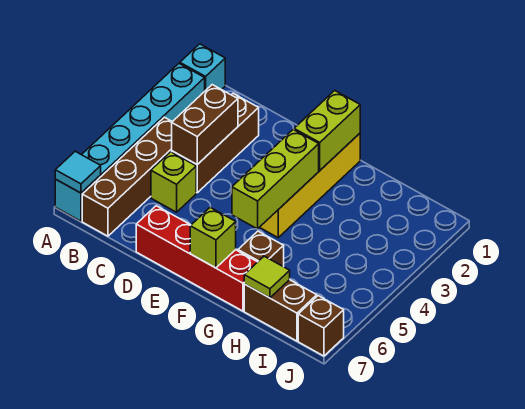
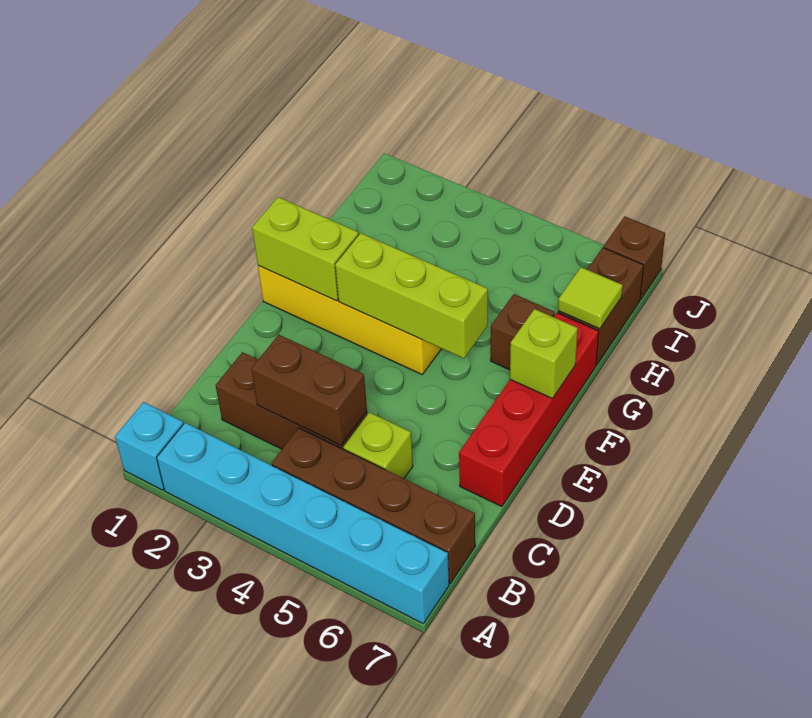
cyan tile A7 level 2 -> none

